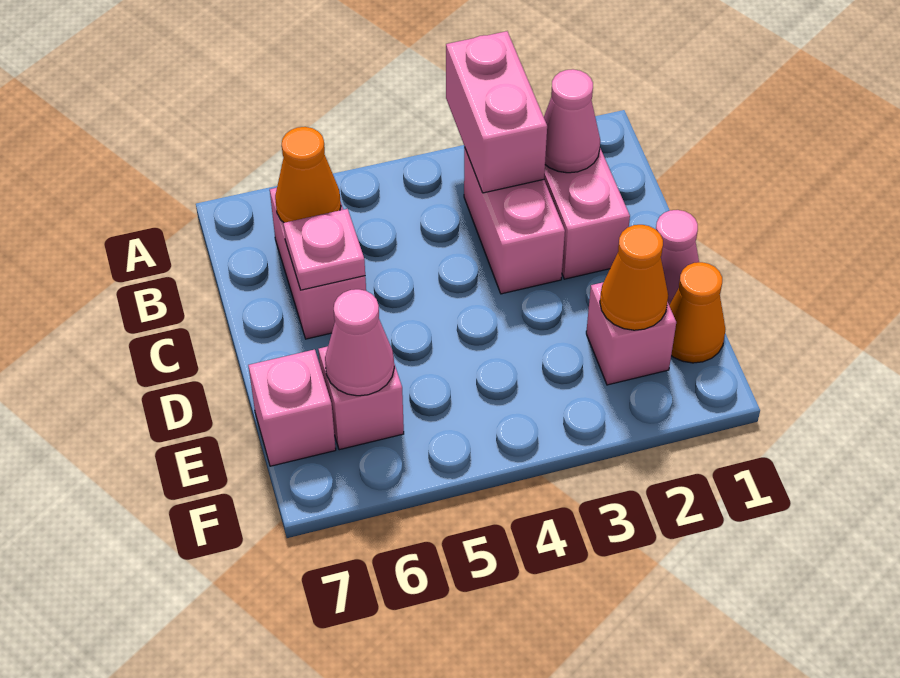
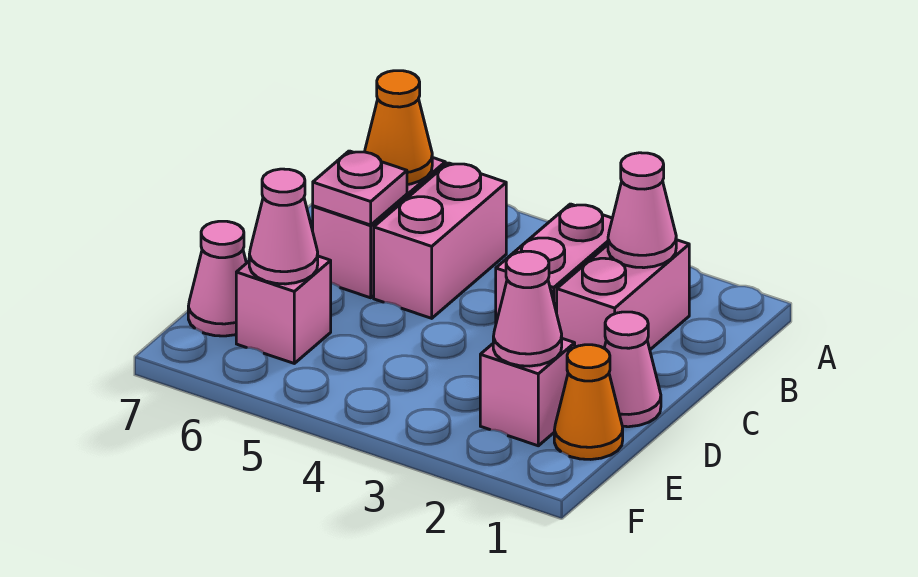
pink brick A3:B3 level 2 -> pink brick B5:C5 level 1
orange cone E2 level 2 -> pink cone E2 level 2
pink brick E7 level 1 -> pink cone E7 level 1

